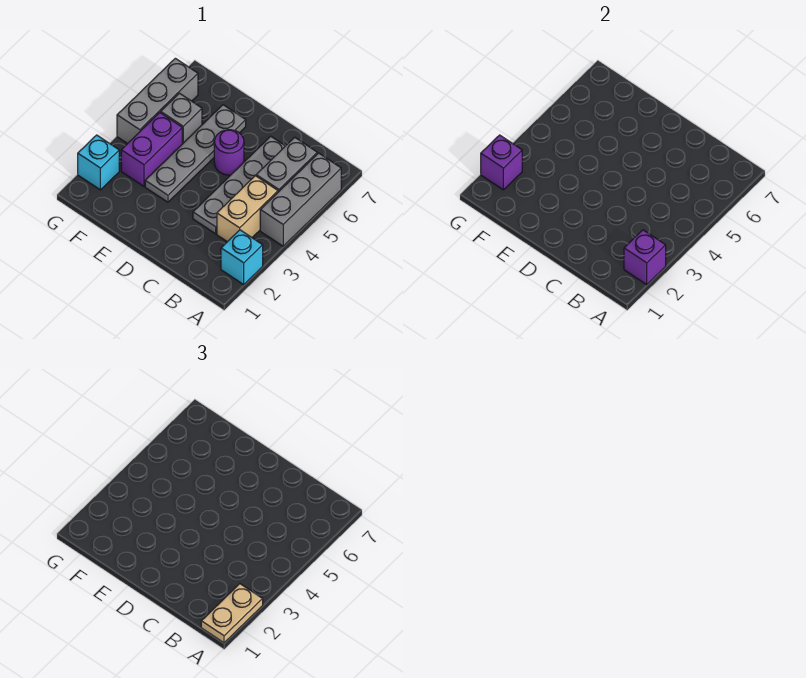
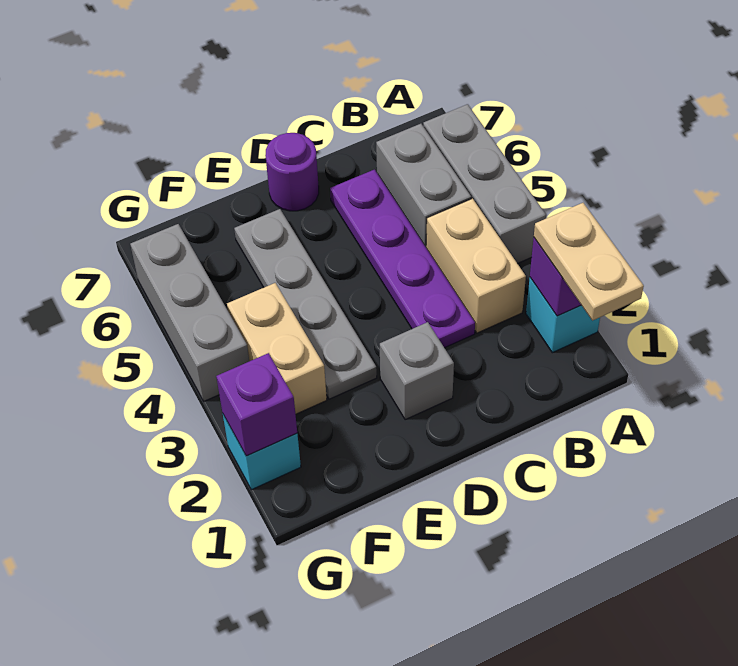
grey plate C3:C6 level 1 -> purple plate C3:C6 level 1
purple round brick D5 level 1 -> purple round brick D7 level 1
purple brick F3:F4 level 1 -> tan brick F3:F4 level 1
grey brick F5 level 1 -> grey brick D2 level 1

